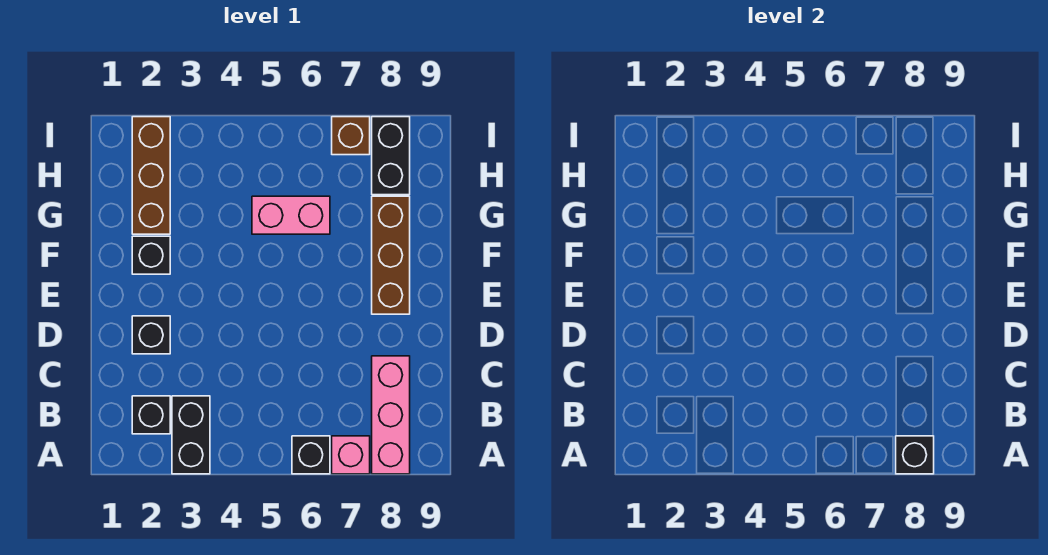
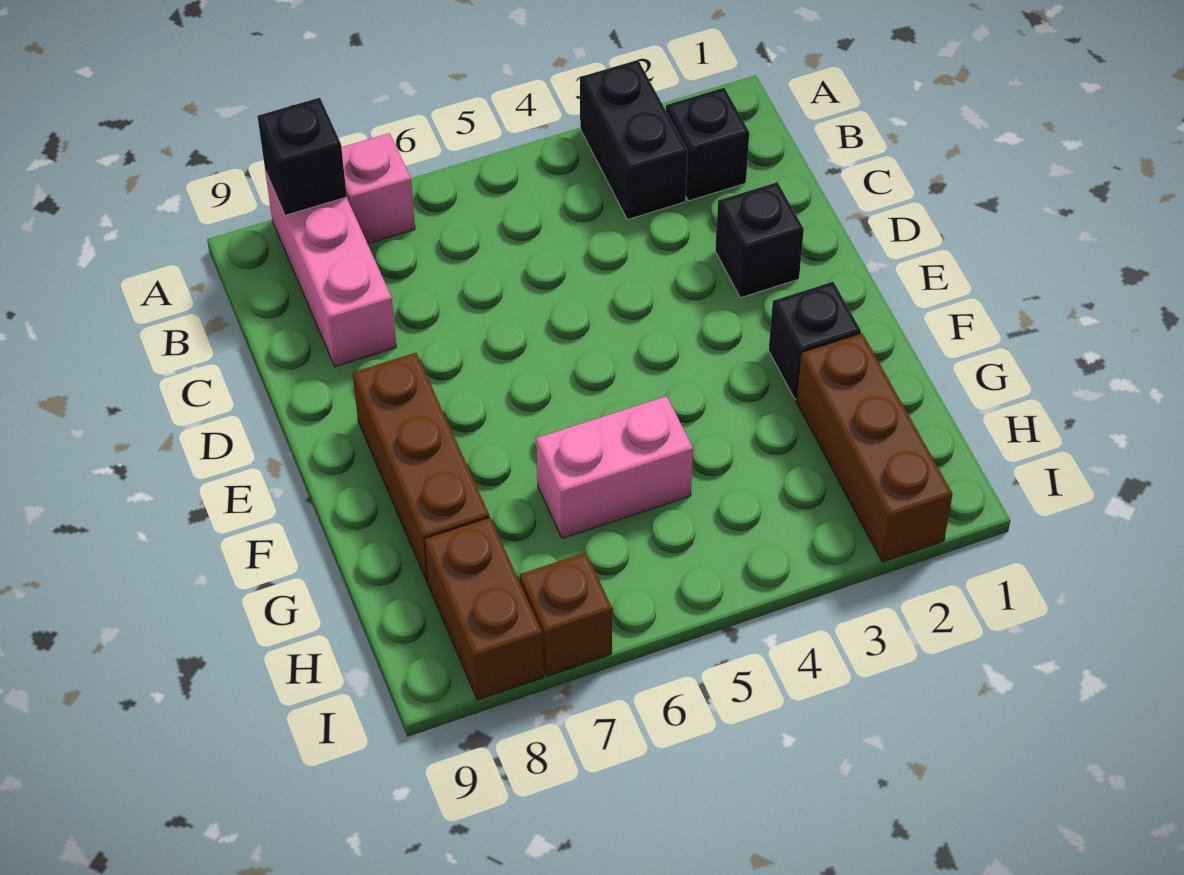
black brick A6 level 1 -> none
black brick H8:I8 level 1 -> brown brick H8:I8 level 1

